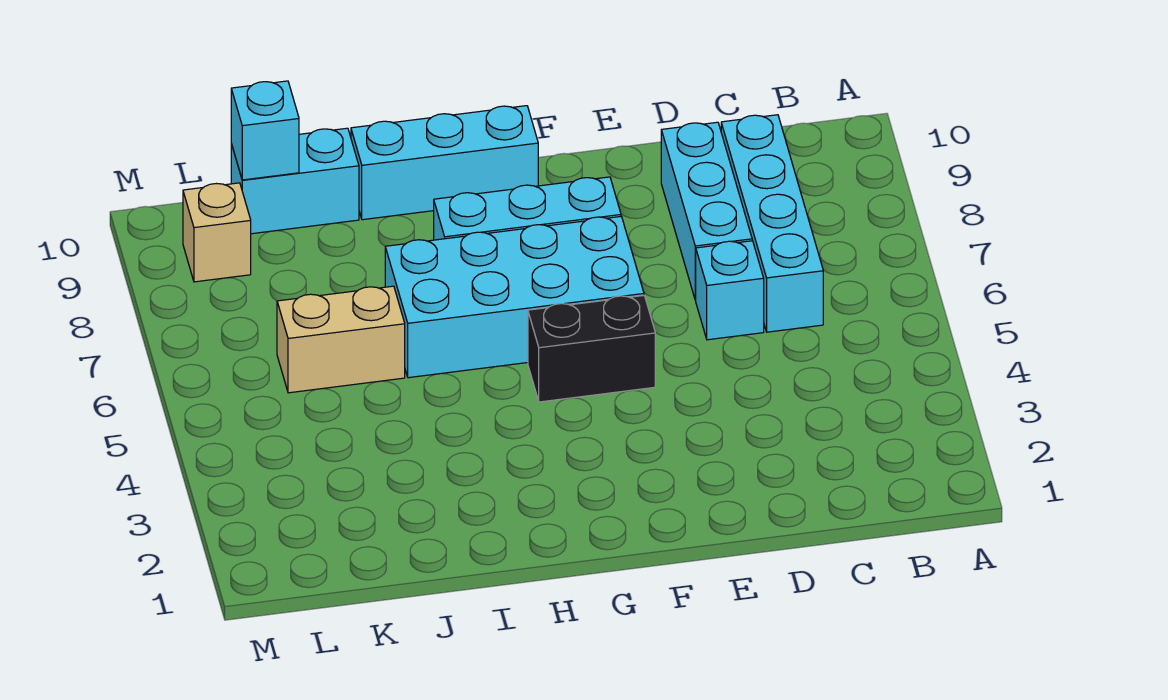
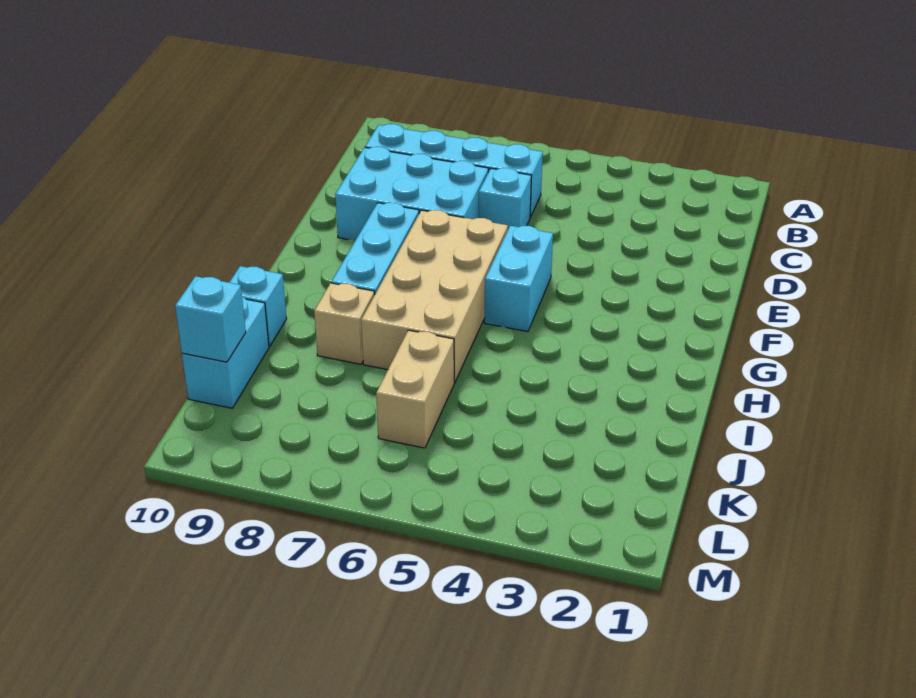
cyan brick D7:D9 level 1 -> cyan brick D7:E9 level 1
black brick F5:G5 level 1 -> cyan brick F5:G5 level 1
cyan brick F6:I7 level 1 -> tan brick F6:I7 level 1
cyan brick G10:I10 level 1 -> cyan brick I10 level 1
tan brick L9 level 1 -> tan brick I8 level 1

